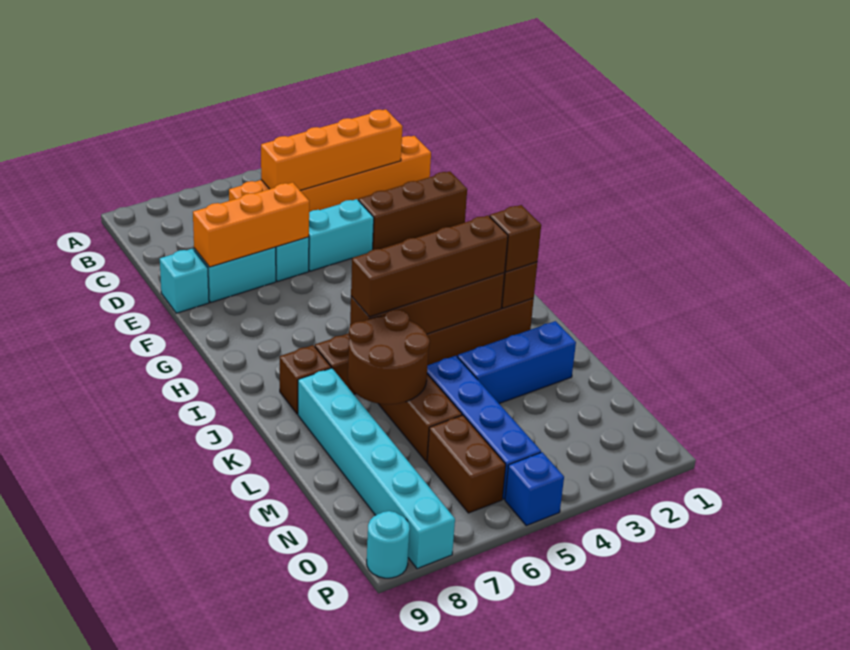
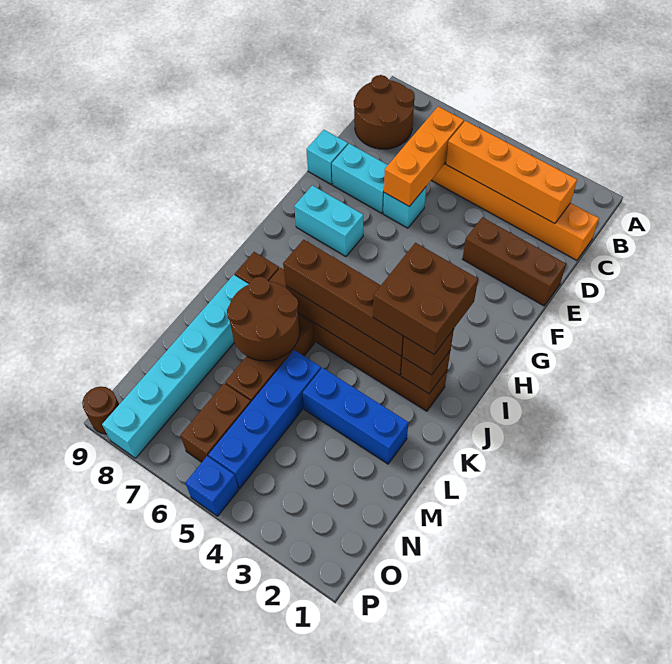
none -> brown round brick B8:C9 level 1
cyan brick E4:E5 level 1 -> cyan brick G7:G8 level 1
orange brick E6:E8 level 2 -> orange brick C6:E6 level 2
none -> brown brick I2:J3 level 4
cyan round brick P9 level 1 -> brown round brick P9 level 1

